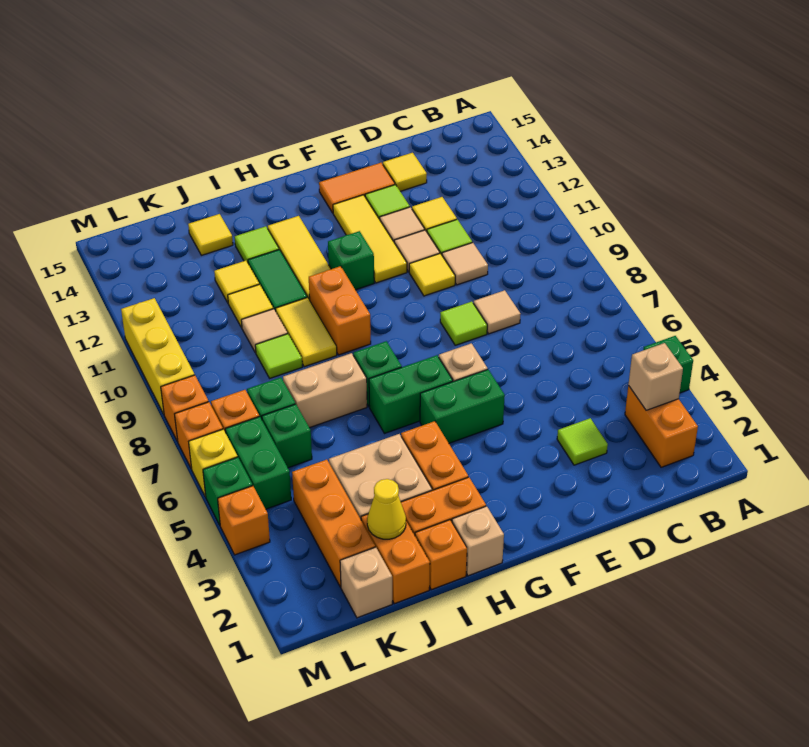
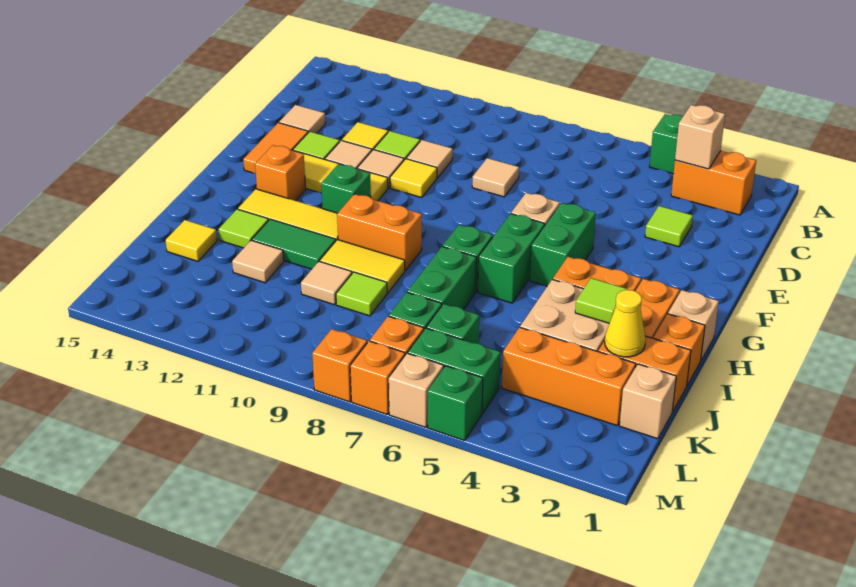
yellow tile D14 level 1 -> tan tile D14 level 1
lime tile E8 level 1 -> lime tile I3 level 2
tan brick I7:J7 level 1 -> green brick I7:J7 level 1
yellow tile J11 level 1 -> none
yellow tile J12 level 1 -> tan tile J12 level 1
orange brick M4 level 1 -> orange brick G13 level 1
yellow brick M6 level 1 -> tan brick M6 level 1
yellow brick M9:M11 level 1 -> none

